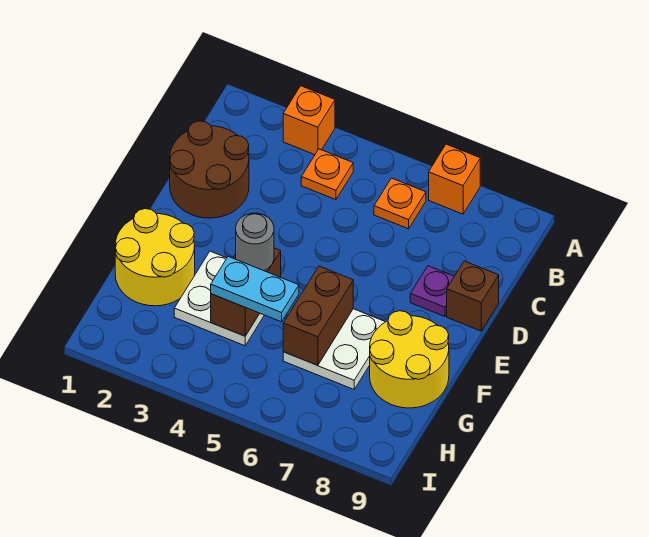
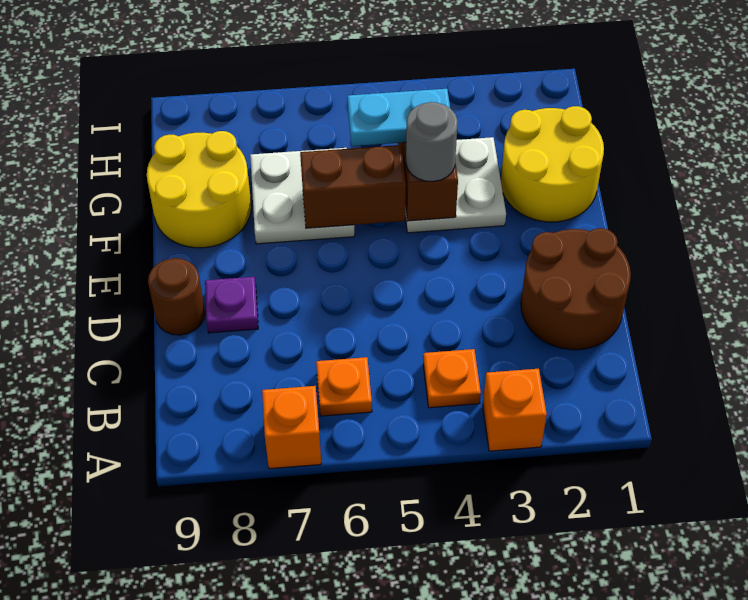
brown brick D9 level 1 -> brown round brick D9 level 1
brown brick F6:G6 level 2 -> brown brick F5:F6 level 2

